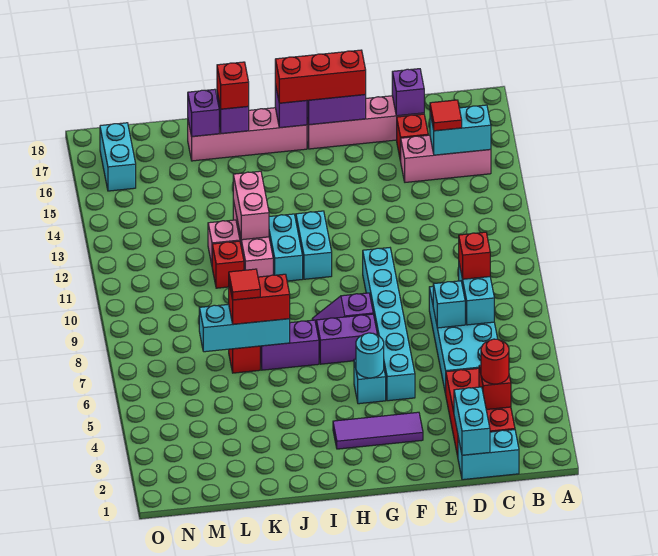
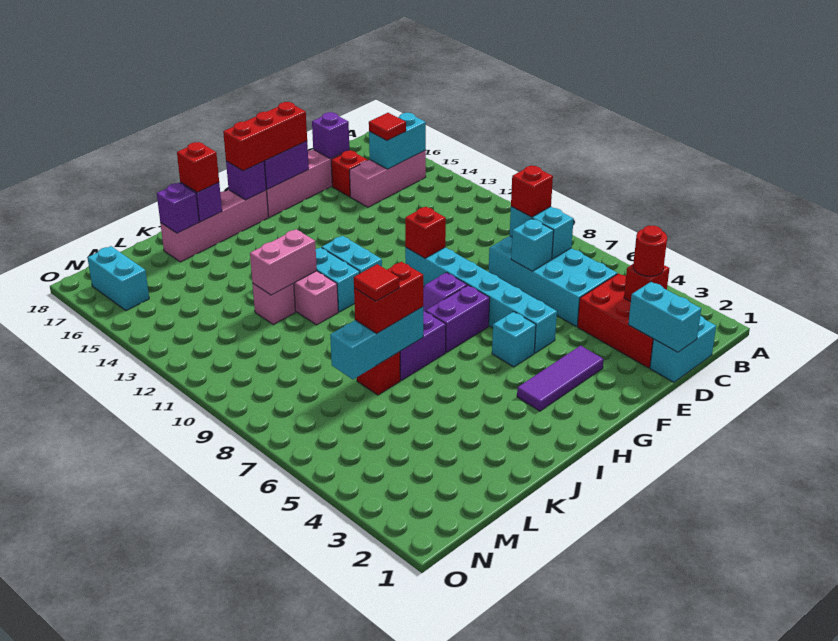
cyan round brick G5 level 2 -> none
pink brick J12:J13 level 2 -> pink brick J12:K12 level 2
red brick K11 level 1 -> red brick F10 level 2

